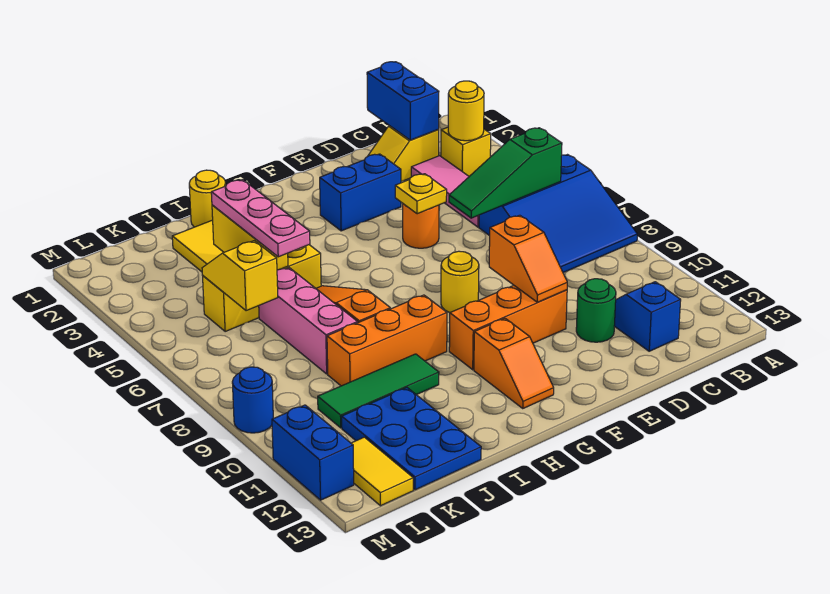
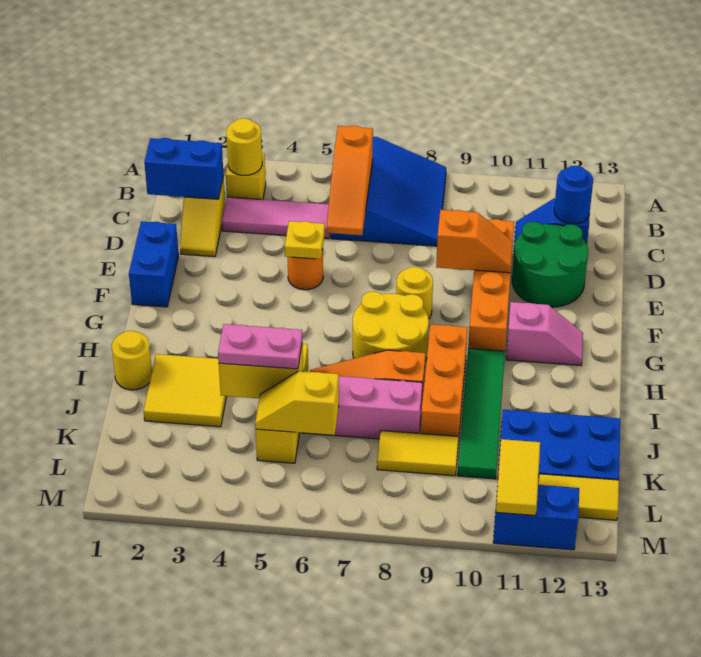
green slope B6:D6 level 2 top B -> orange slope B6:D6 level 2 top B
green round brick D11 level 1 -> green round brick D11:E12 level 1
blue brick E3:F3 level 1 -> blue brick E1:F1 level 1
orange brick E10:G10 level 1 -> orange brick D10:G10 level 1
none -> yellow round brick G7:H8 level 1
orange slope G11:G12 level 1 top 11 -> pink slope G11:G12 level 1 top 11
green tile I10:K10 level 1 -> green tile H10:K10 level 1
pink plate J4:J6 level 3 -> pink plate J4:J5 level 3
none -> yellow tile K8:K9 level 1
none -> yellow tile L11:M11 level 2
blue round brick M9 level 1 -> blue round brick C12 level 2

